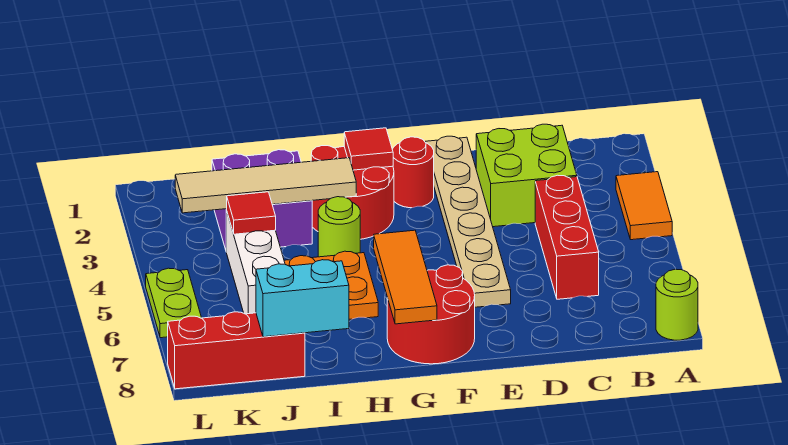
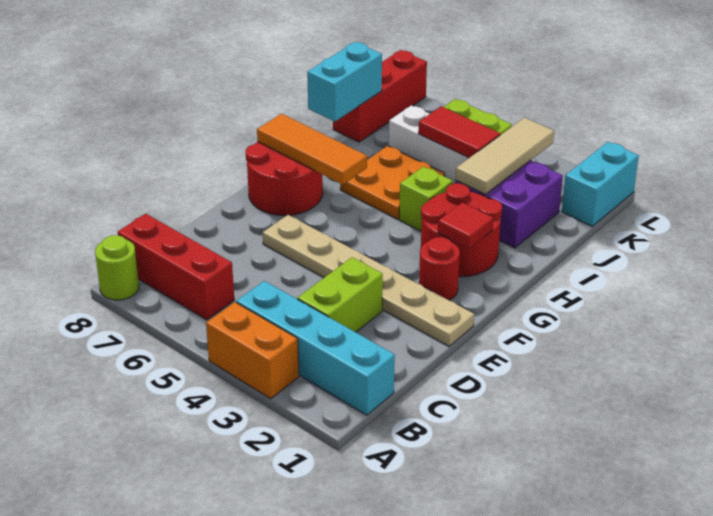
orange tile A3:A4 level 1 -> orange brick A3:A4 level 1
none -> cyan brick B1:B4 level 1
lime brick C2:D3 level 1 -> lime brick C3:D3 level 1
red brick C4:C6 level 1 -> red brick B6:B8 level 1
tan tile H3:K3 level 2 -> tan tile I3:K3 level 2
lime round brick H4 level 1 -> lime brick H4 level 1
red tile J4 level 2 -> red tile J4:J5 level 2
none -> cyan brick K1:L1 level 1

